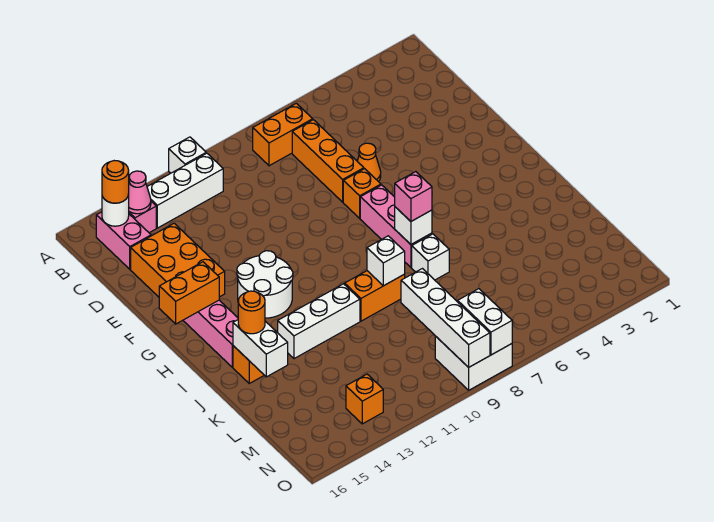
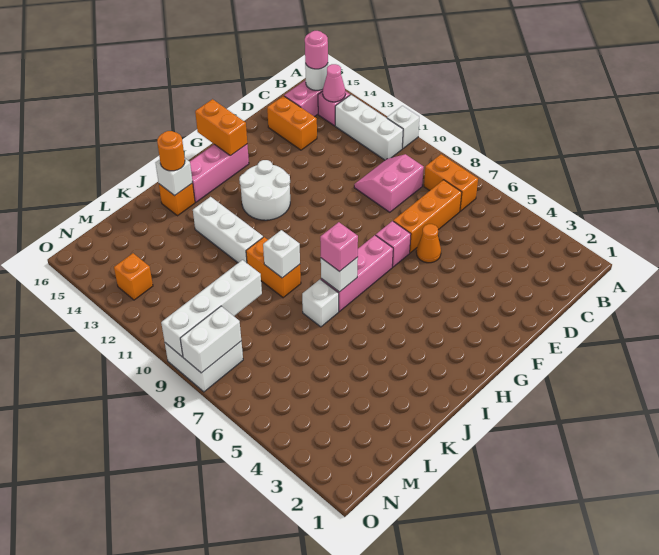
orange round brick B15 level 3 -> pink round brick B15 level 3
none -> pink slope C9:D10 level 1 top 9
orange brick D14:F15 level 1 -> orange brick D14:D15 level 1
orange brick F7 level 1 -> pink brick F7 level 1
white brick J15:K15 level 2 -> white brick J15 level 2

